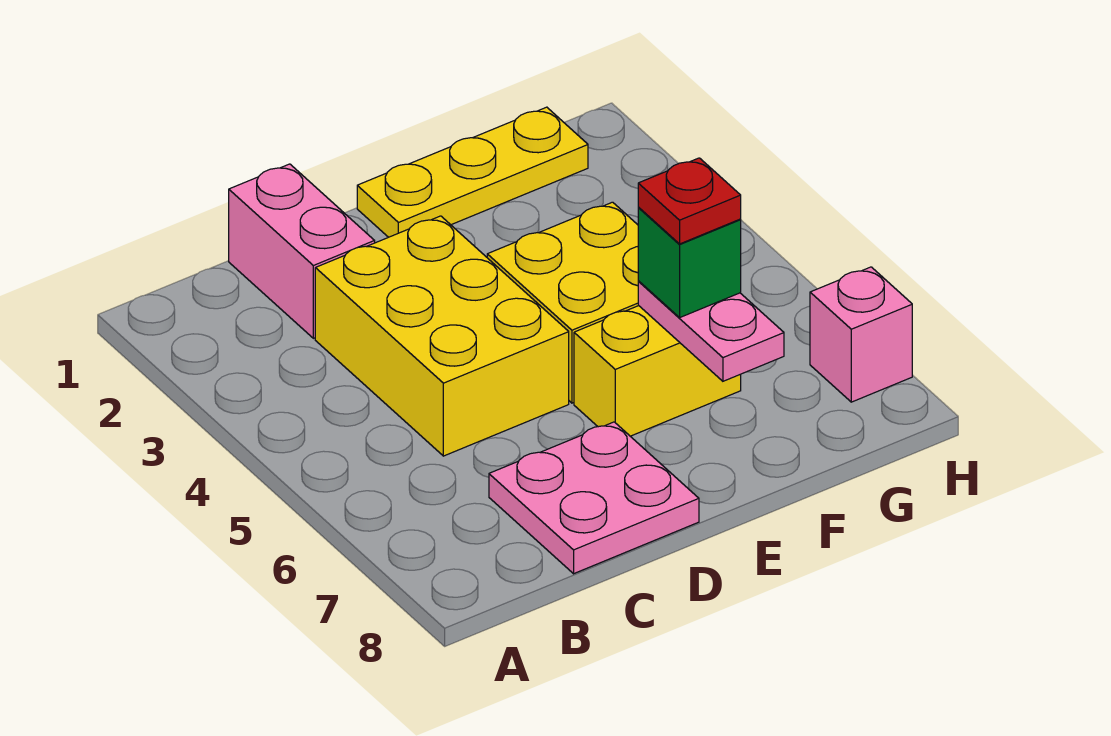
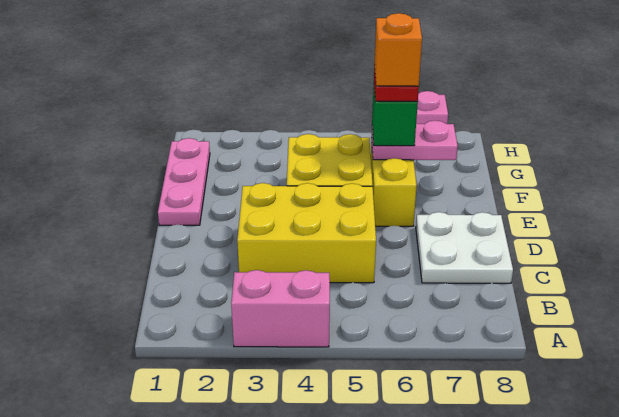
pink brick C1:C2 level 1 -> pink brick A3:A4 level 1
pink plate C7:D8 level 1 -> white plate C7:D8 level 1
yellow plate E1:G1 level 1 -> pink plate E1:G1 level 1
none -> orange brick F6 level 5

